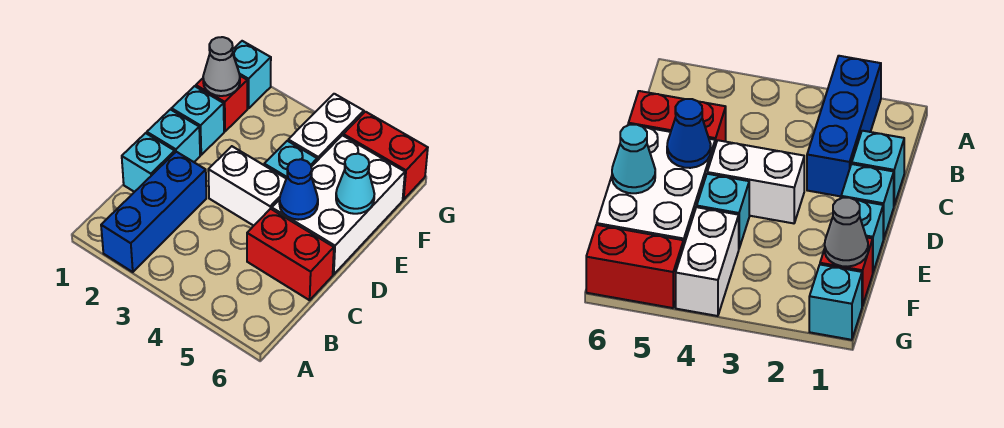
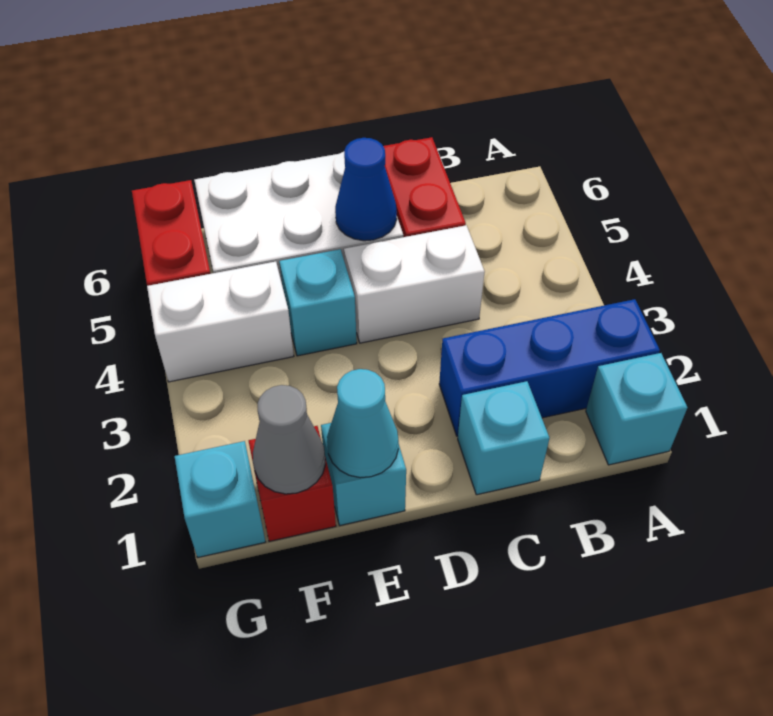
cyan brick D1 level 1 -> cyan brick A1 level 1
white brick D3:D4 level 1 -> white brick C4:D4 level 1
cyan cone E6 level 2 -> cyan cone E1 level 2

